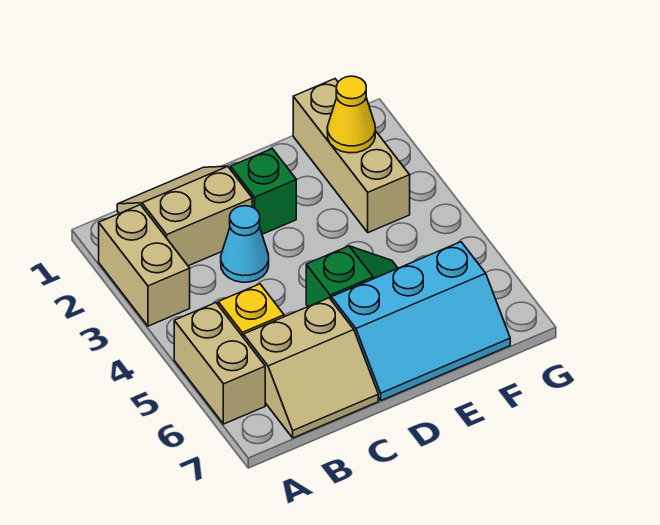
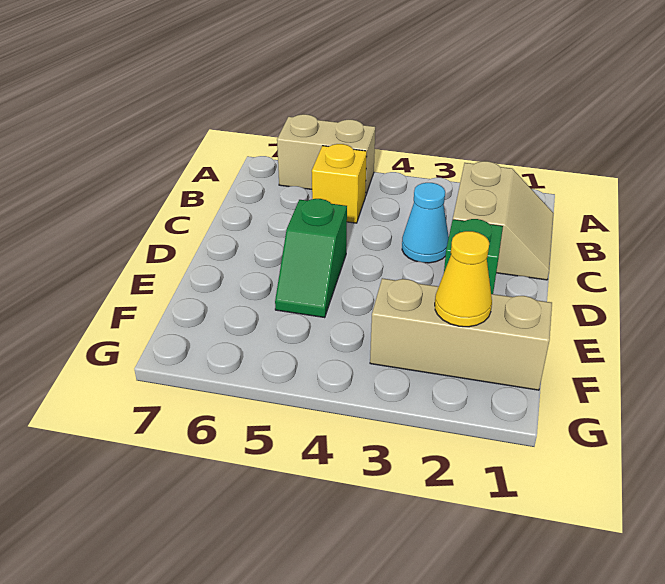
tan brick A2:A3 level 1 -> none
tan slope B6:C7 level 1 top 6 -> none
cyan slope D6:F7 level 1 top 6 -> none

